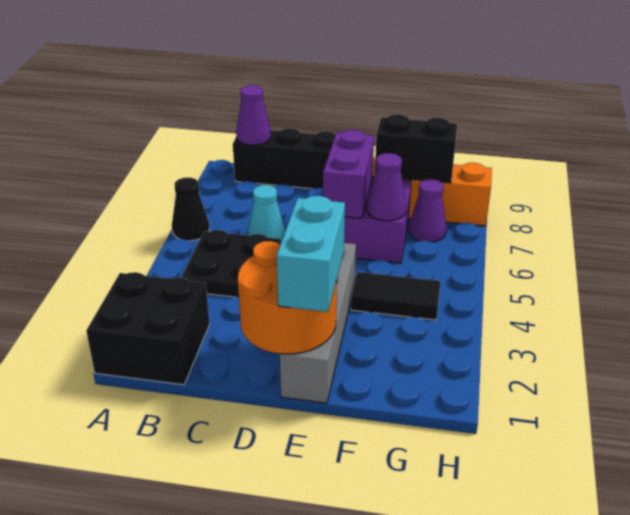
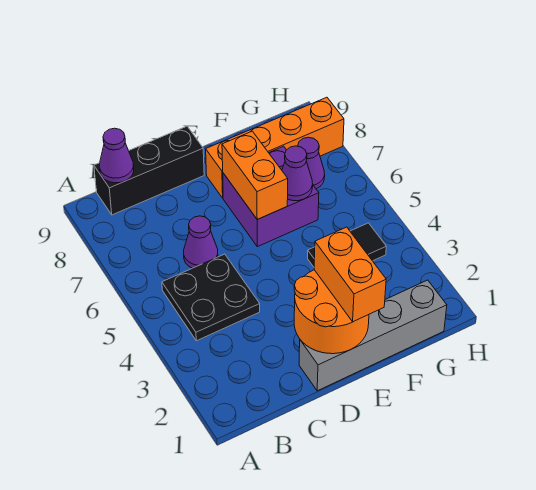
black brick A1:B2 level 1 -> none
black cone A6 level 1 -> none
cyan cone C6 level 1 -> purple cone C6 level 1
grey brick E1:E4 level 1 -> grey brick D1:G1 level 1
cyan brick E1:E2 level 3 -> orange brick E1:E2 level 3
purple brick E6:E7 level 2 -> orange brick E6:E7 level 2
black brick F8:G8 level 2 -> none

